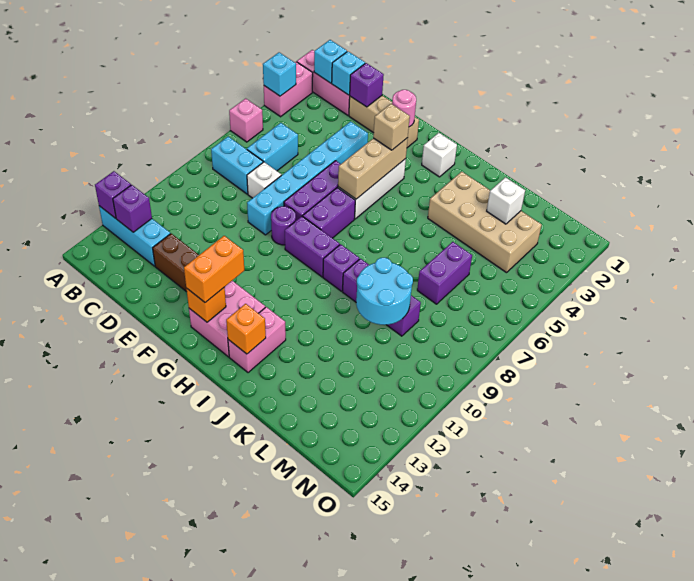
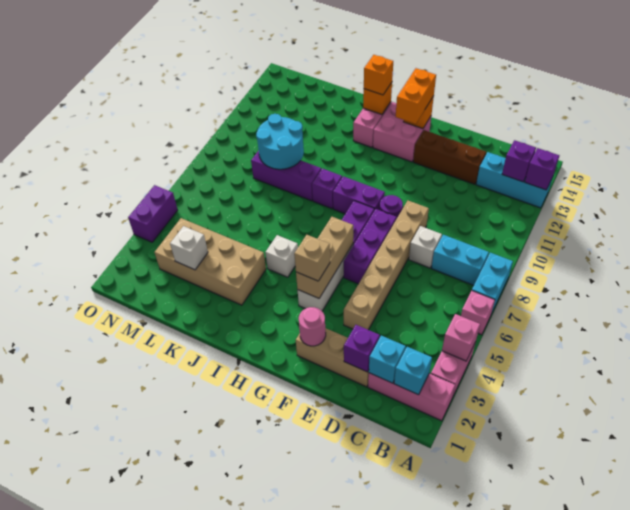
cyan brick A4 level 2 -> pink brick A4 level 2
cyan brick C6:C7 level 1 -> cyan brick A7:A8 level 1
cyan brick E4:E9 level 1 -> tan brick E4:E9 level 1
white brick H2 level 1 -> white brick I5 level 1
none -> orange brick I14 level 3
purple brick L6:L7 level 1 -> purple brick O4:O5 level 1

